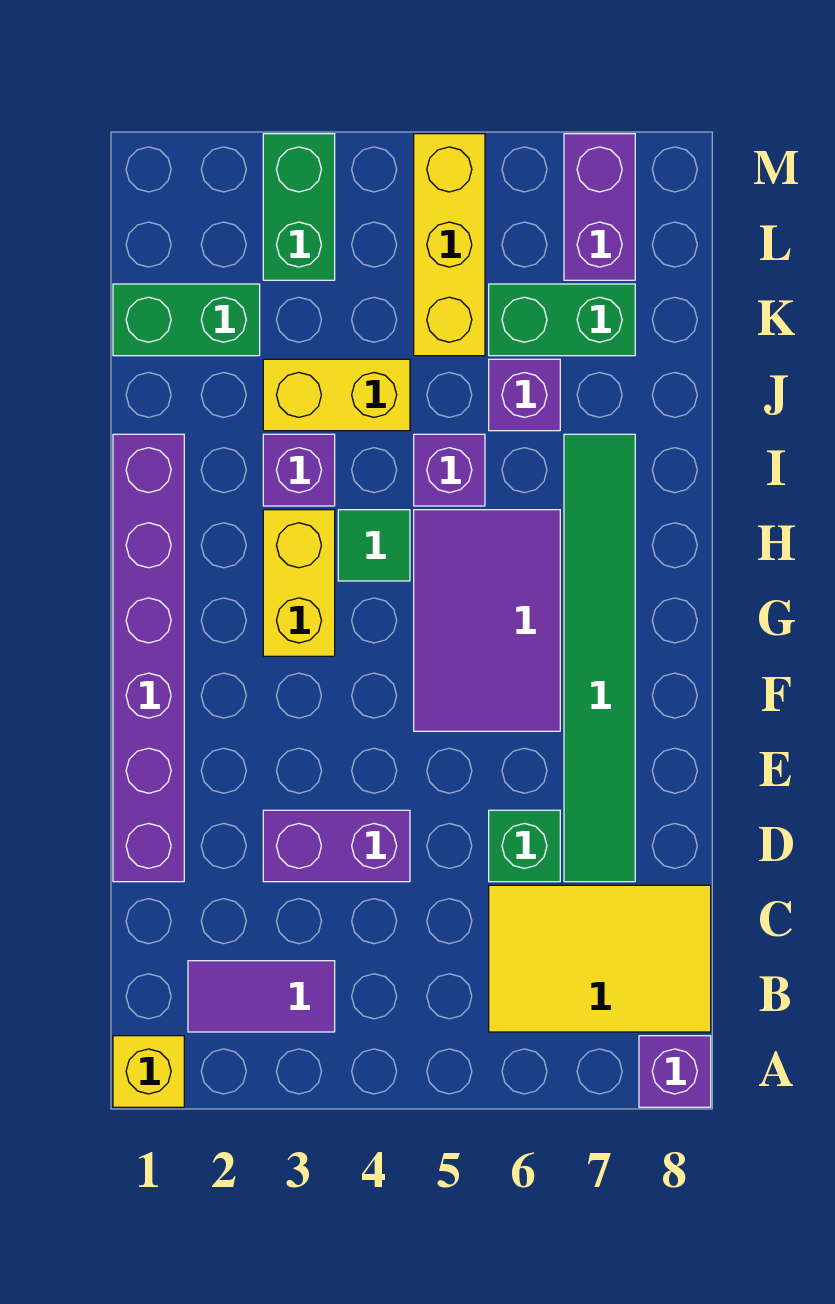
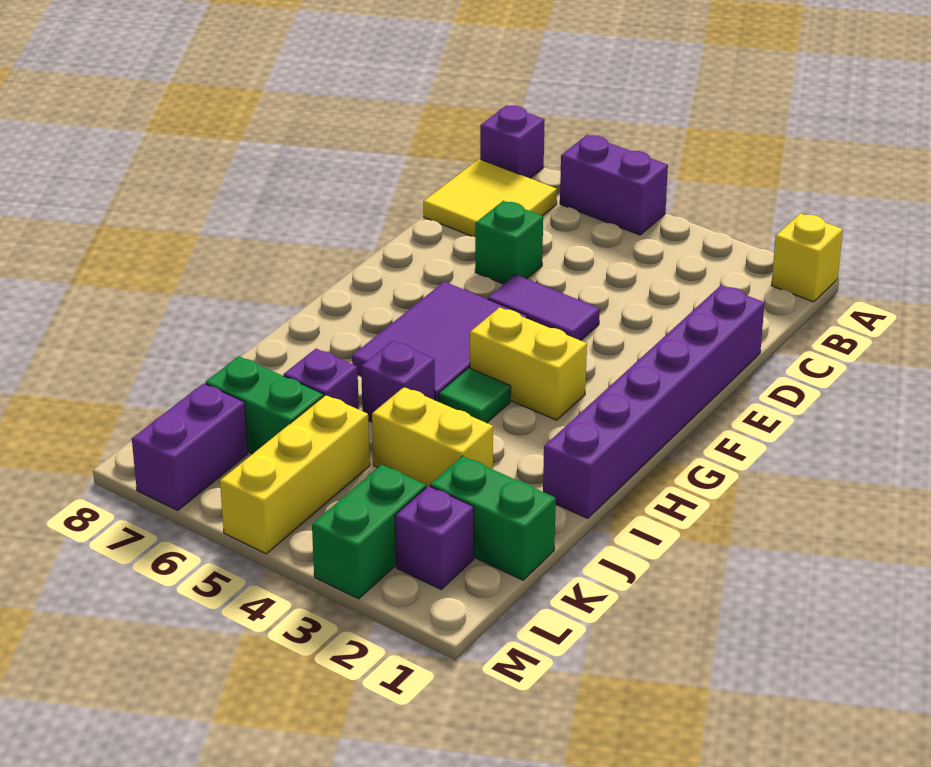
purple tile B2:B3 level 1 -> purple tile E4:E5 level 1
yellow tile B6:C8 level 1 -> yellow tile B7:C8 level 1
purple brick D3:D4 level 1 -> purple brick A5:A6 level 1
green tile D7:I7 level 1 -> none
yellow brick G3:H3 level 1 -> yellow brick G3:G4 level 1
purple brick I3 level 1 -> purple brick L2 level 1

